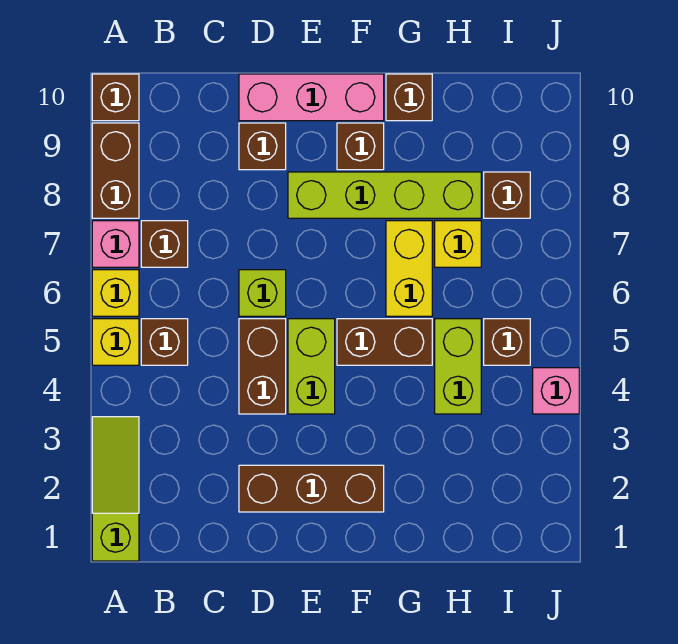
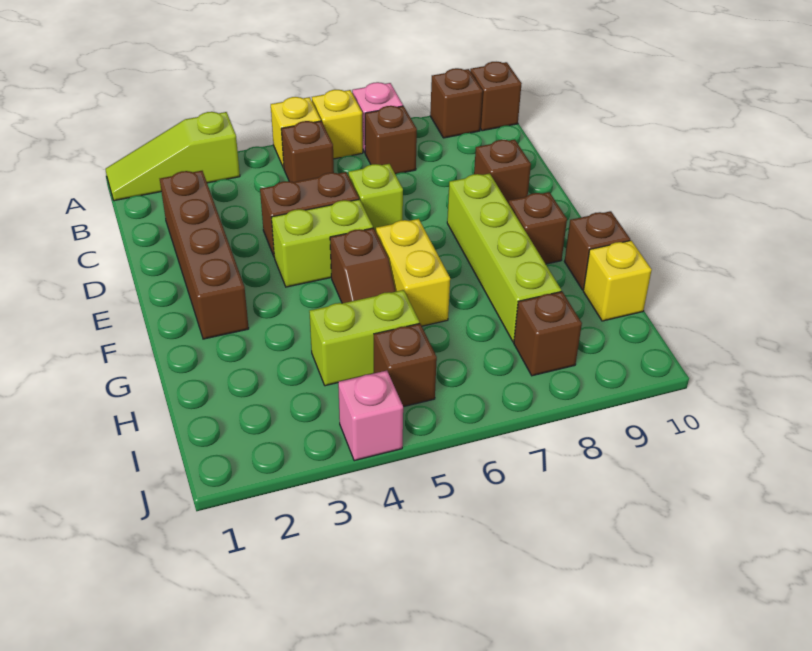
lime slope A1:A3 level 1 top 1 -> lime slope A1:A3 level 1 top 3
brown brick A8:A9 level 1 -> brown brick A9 level 1
brown brick D2:F2 level 1 -> brown brick C2:F2 level 1
pink brick D10:F10 level 1 -> none
brown brick F5:G5 level 1 -> brown slope F5:G5 level 1 top F
yellow brick G6:G7 level 1 -> yellow brick F6:G6 level 1
yellow brick H7 level 1 -> yellow brick H10 level 1

